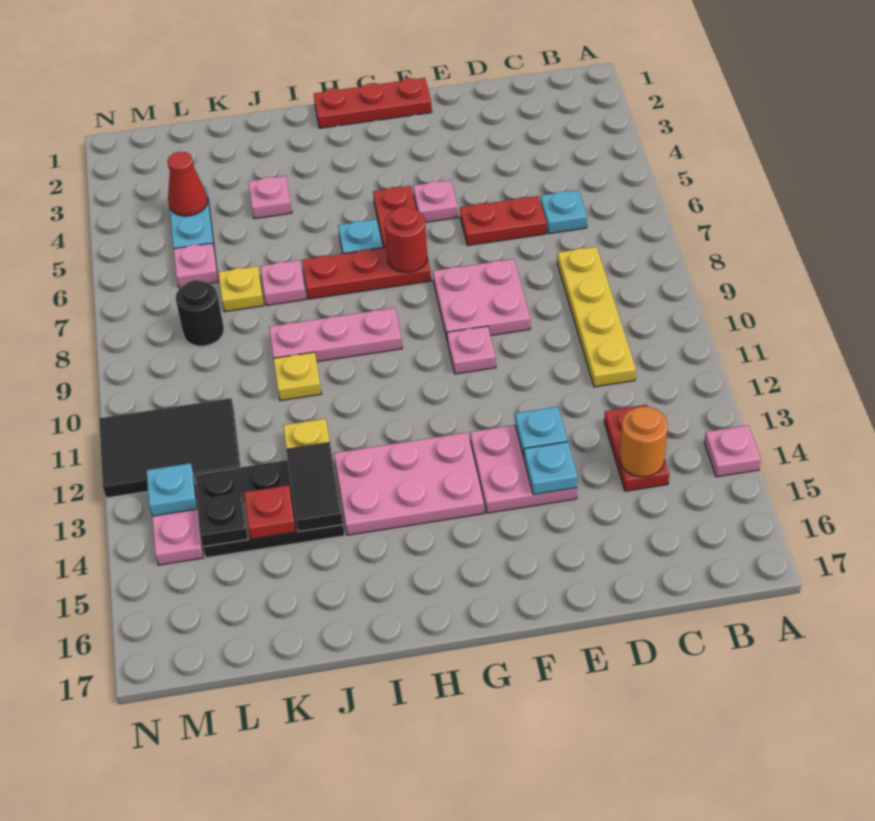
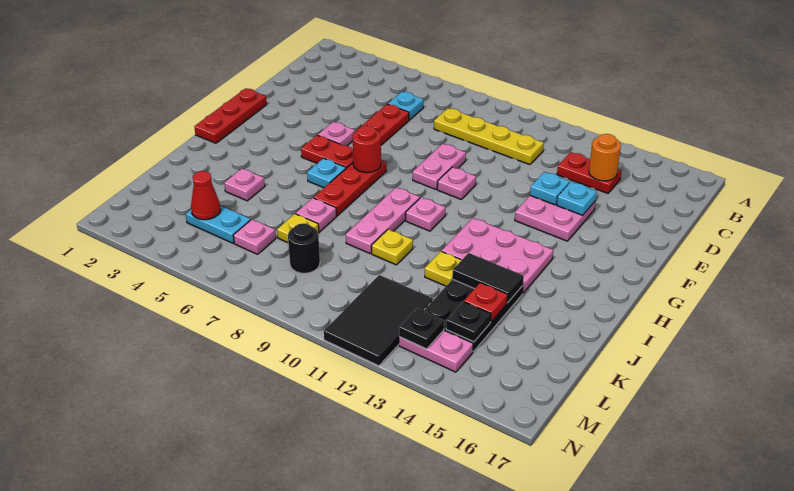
pink plate A14 level 1 -> pink plate H10 level 1
pink plate E8:F9 level 1 -> pink plate E9:F9 level 1
pink plate G13:I14 level 1 -> pink plate H12:I14 level 1
cyan plate M13 level 2 -> black plate M13 level 2

